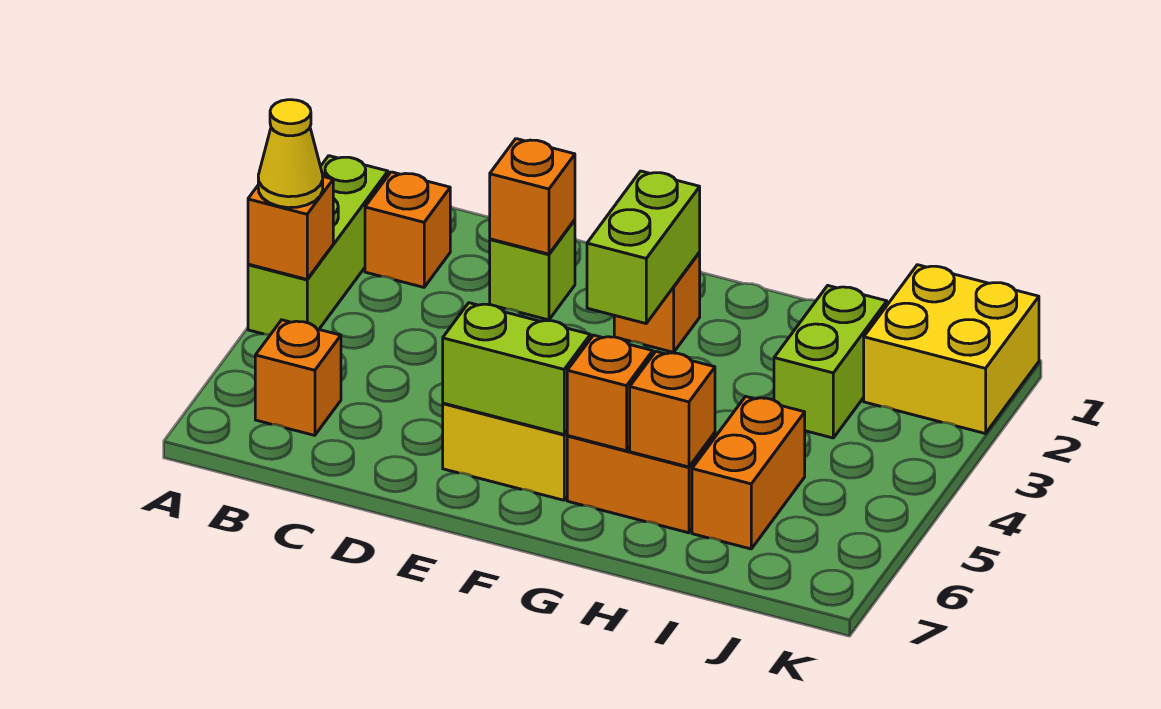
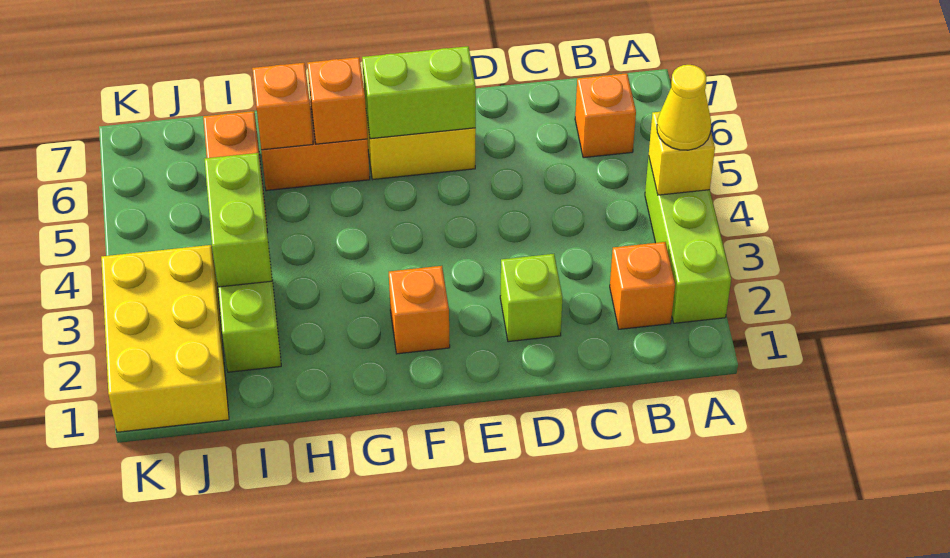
orange brick A4 level 2 -> yellow brick A4 level 2
orange brick D2 level 2 -> none
lime brick F2:F3 level 2 -> lime brick I3:I4 level 2
yellow brick J1:K2 level 1 -> yellow brick J1:K3 level 1

